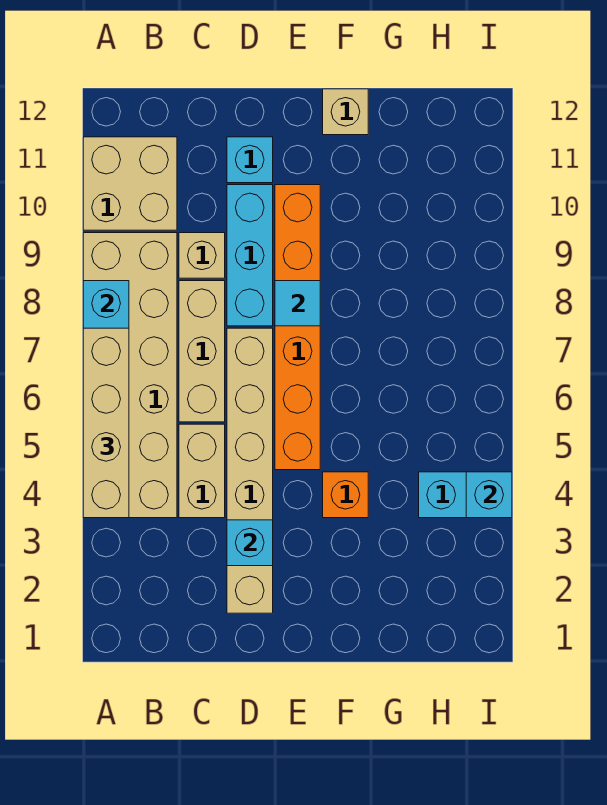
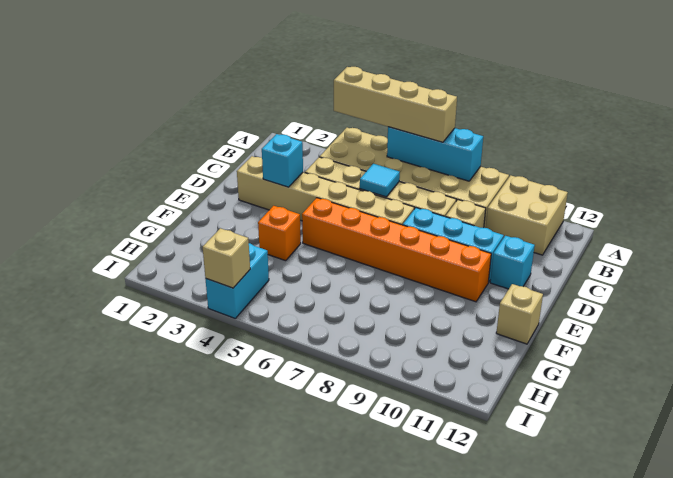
cyan tile E8 level 2 -> cyan tile C6 level 2
cyan brick I4 level 2 -> tan brick I4 level 2

